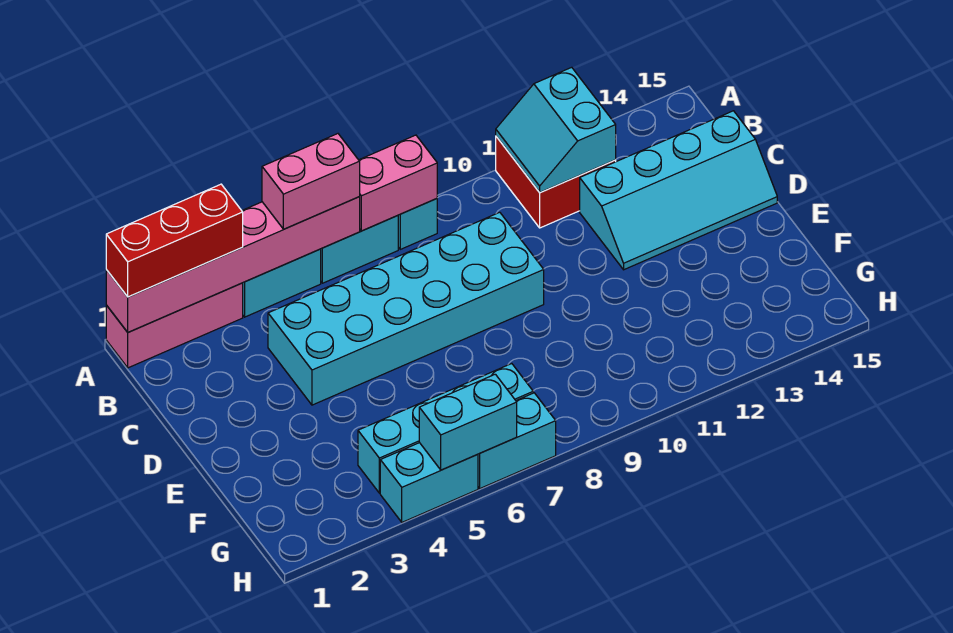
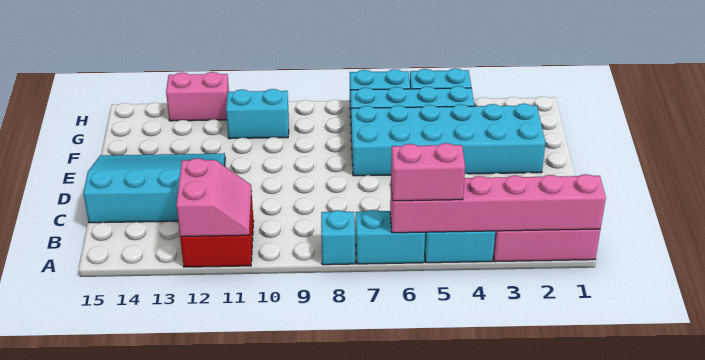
red brick A1:A3 level 3 -> none
pink brick A7:A8 level 2 -> pink brick H12:H13 level 1
cyan slope A11:B12 level 2 top 12 -> pink slope A11:B12 level 2 top 12
cyan brick C4:D9 level 1 -> cyan brick E2:F7 level 1
cyan slope C12:D15 level 1 top C -> cyan slope C12:E15 level 1 top C
cyan brick H5:H6 level 2 -> cyan brick G10:G11 level 1

